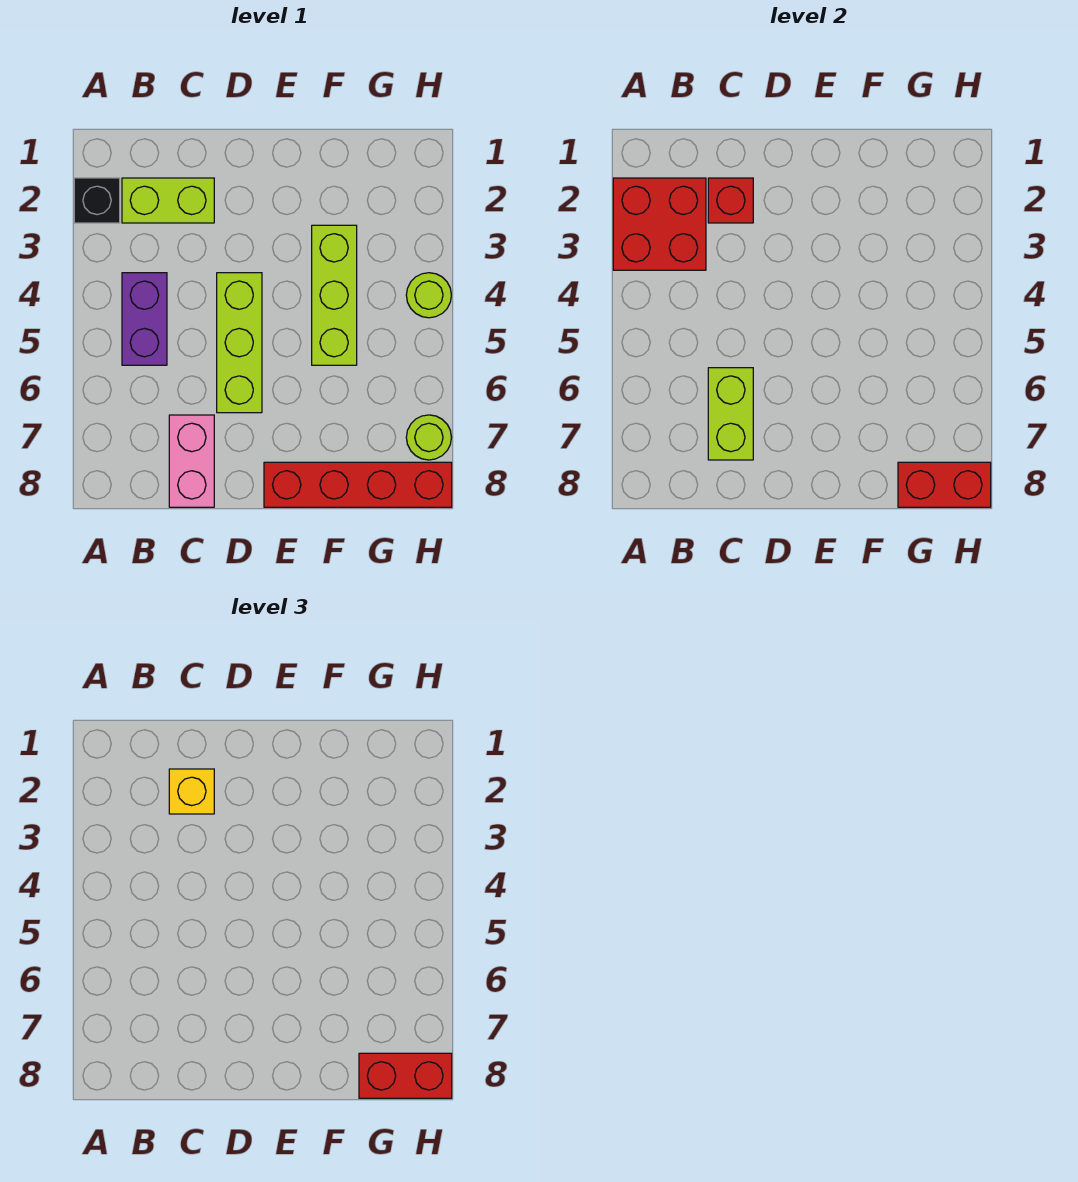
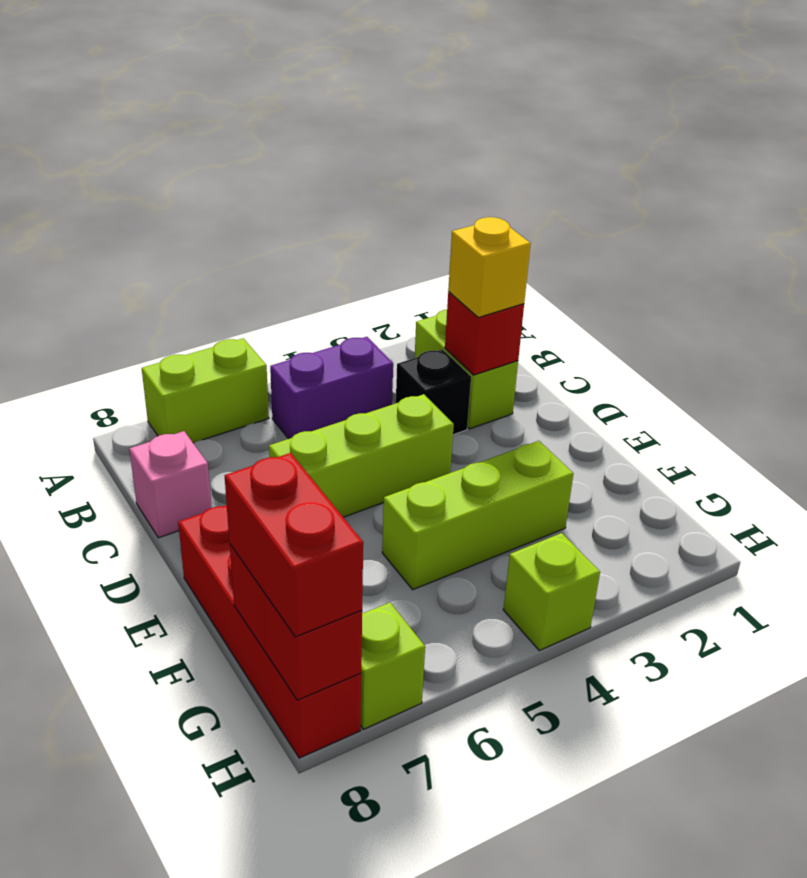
black brick A2 level 1 -> black brick C3 level 1
red brick A2:B3 level 2 -> none
lime brick C6:C7 level 2 -> lime brick A6:A7 level 1
pink brick C7:C8 level 1 -> pink brick C8 level 1
lime round brick H4 level 1 -> lime brick H4 level 1
lime round brick H7 level 1 -> lime brick H7 level 1

